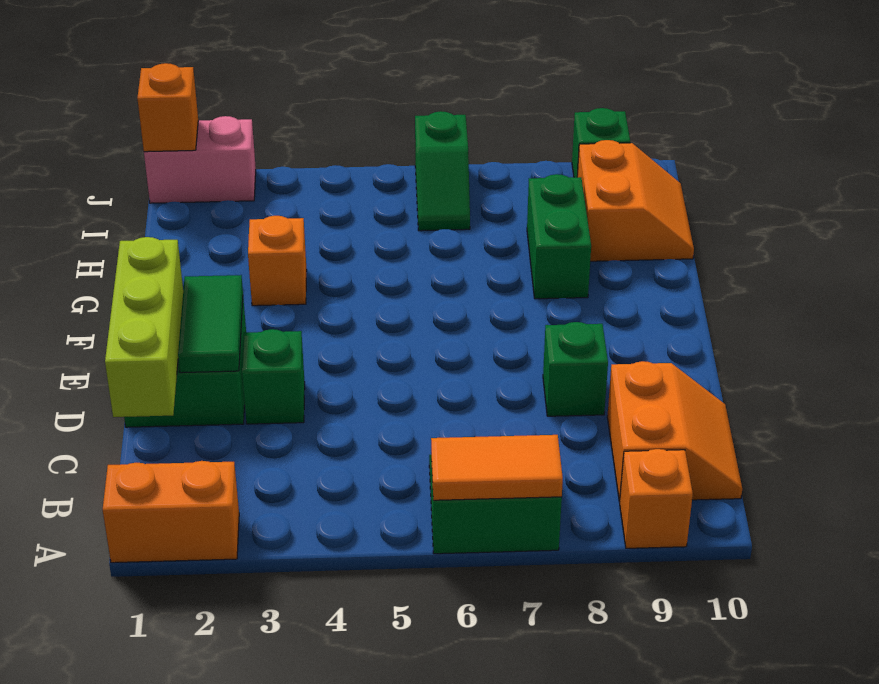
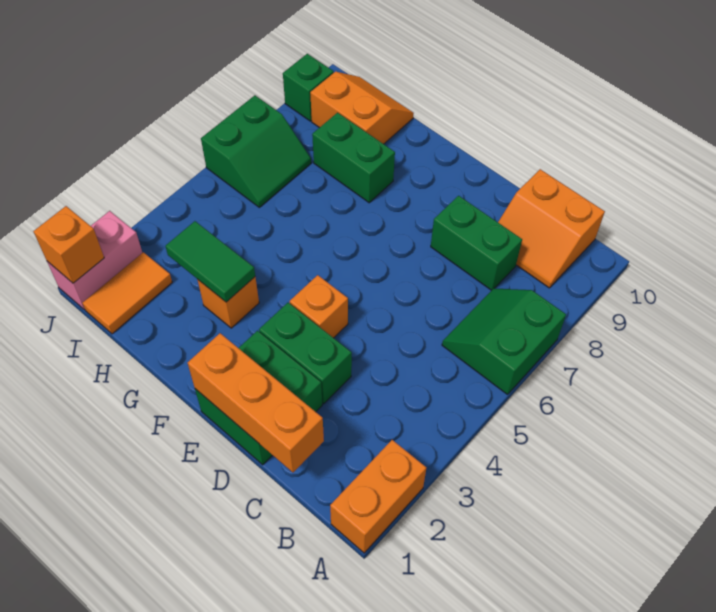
orange tile A6:A7 level 2 -> orange tile I1:I2 level 1
orange brick A9 level 1 -> orange brick E4 level 1
orange slope B9:C10 level 1 top 9 -> orange slope B9:C10 level 1 top 10
lime brick C1:E1 level 2 -> orange brick C1:E1 level 2
green tile D2:E2 level 2 -> green tile G3:H3 level 2
green brick D3 level 1 -> green brick D3:E3 level 1
green brick D8 level 1 -> green brick C8:D8 level 1
green slope I6:J6 level 1 top J -> green slope I6:J7 level 1 top J

